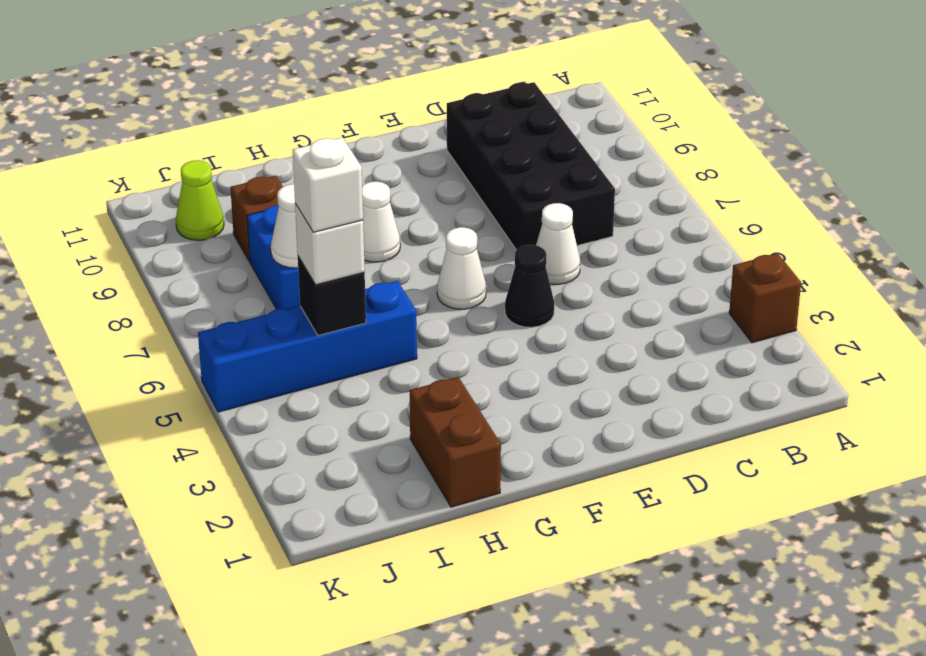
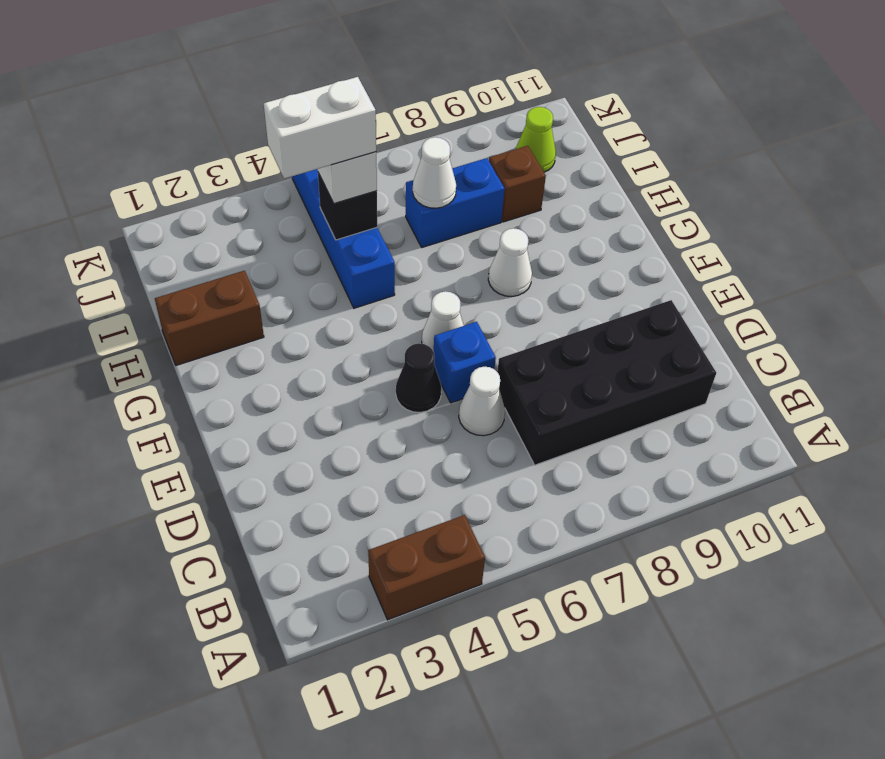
brown brick A3 level 1 -> brown brick A3:A4 level 1
none -> blue brick E6 level 1
white brick I5 level 4 -> white brick I4:I5 level 4

